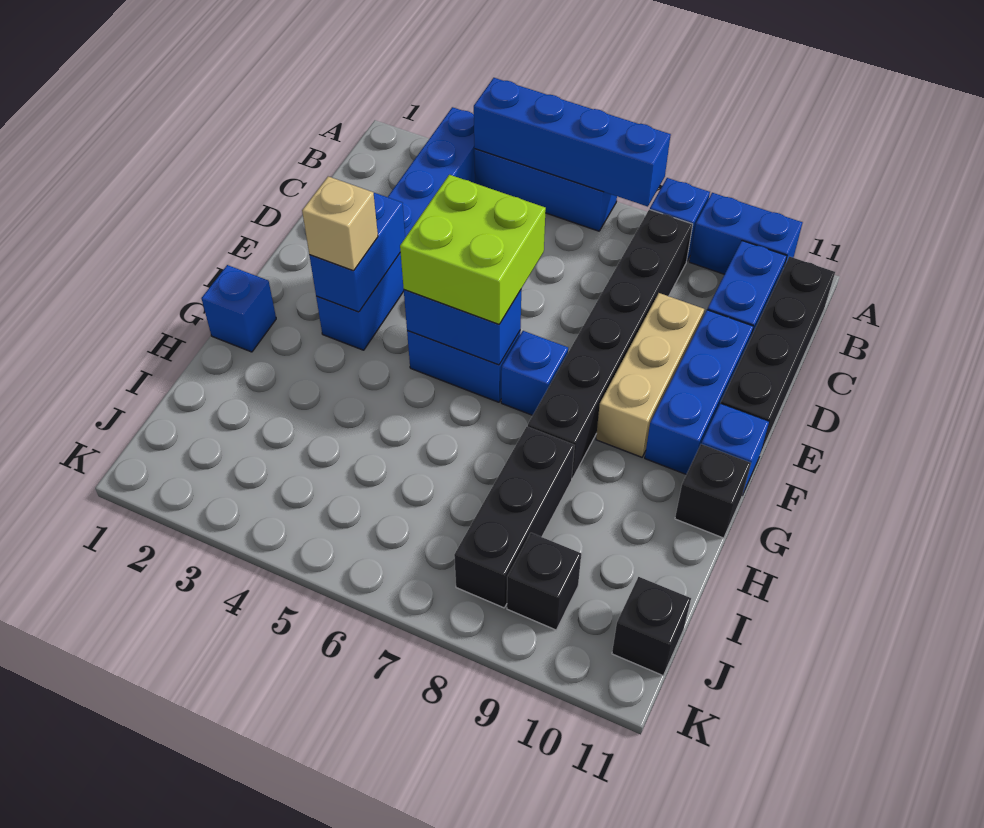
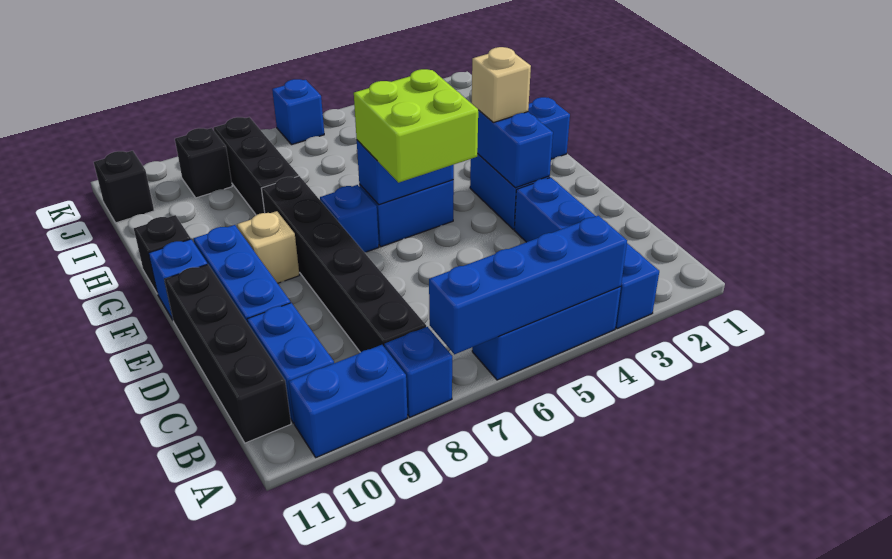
tan brick D9:F9 level 1 -> tan brick F9 level 1
none -> blue brick K6 level 1

